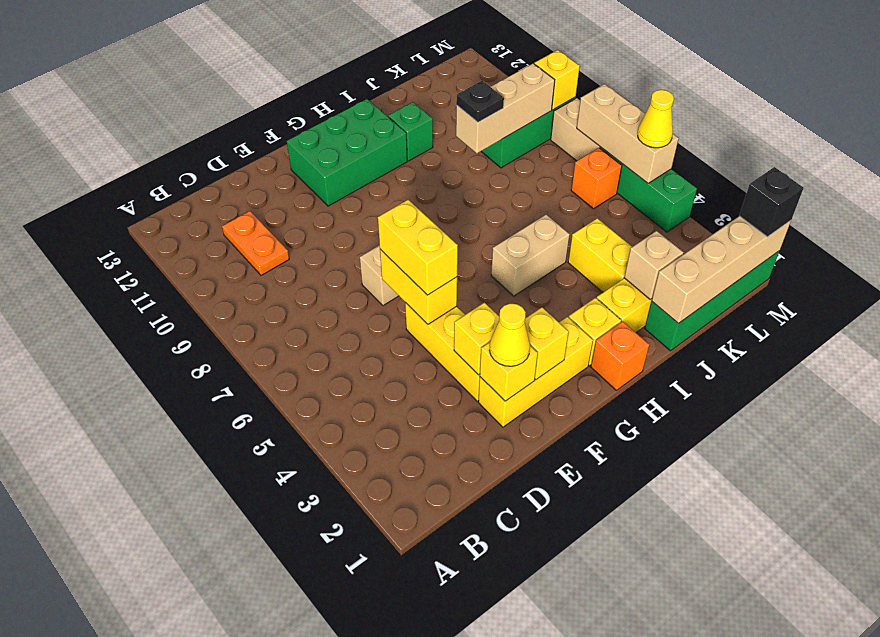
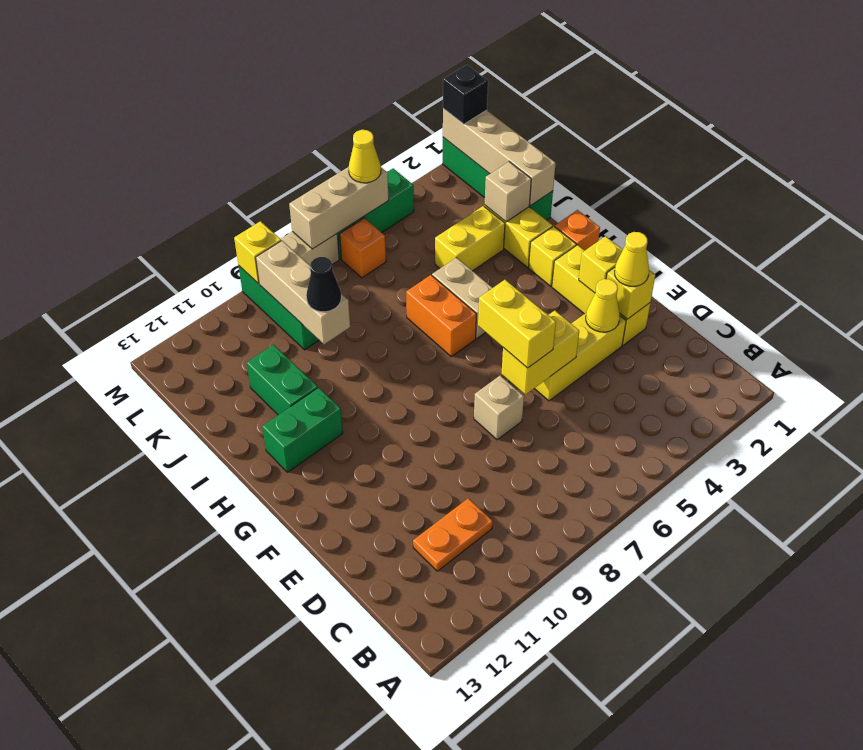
yellow brick E3 level 2 -> yellow cone E3 level 2
yellow brick E5:E6 level 3 -> yellow brick E6:F6 level 3
green brick F11:H12 level 1 -> green brick H11:H12 level 1
none -> orange brick H6:I6 level 1
green brick I11 level 1 -> green brick I11:J11 level 1
black plate J9 level 3 -> black cone J9 level 3

